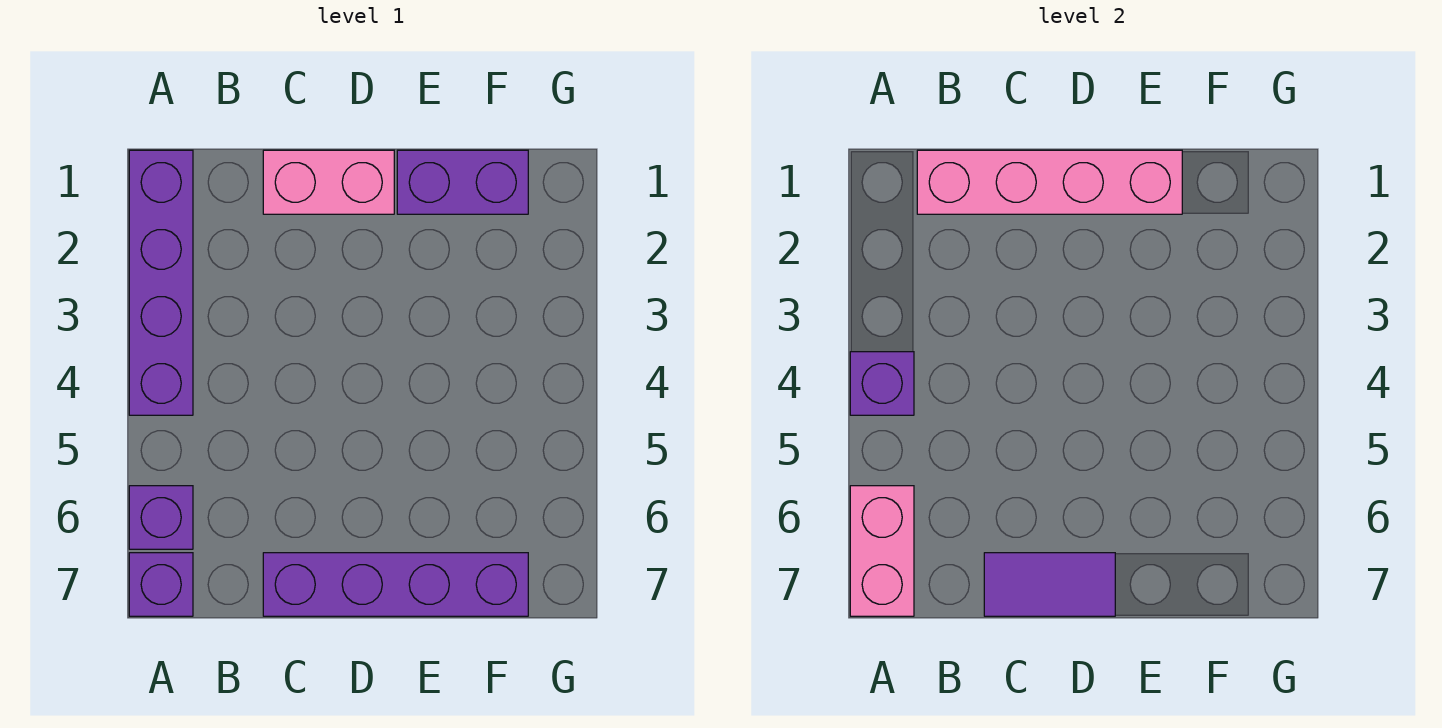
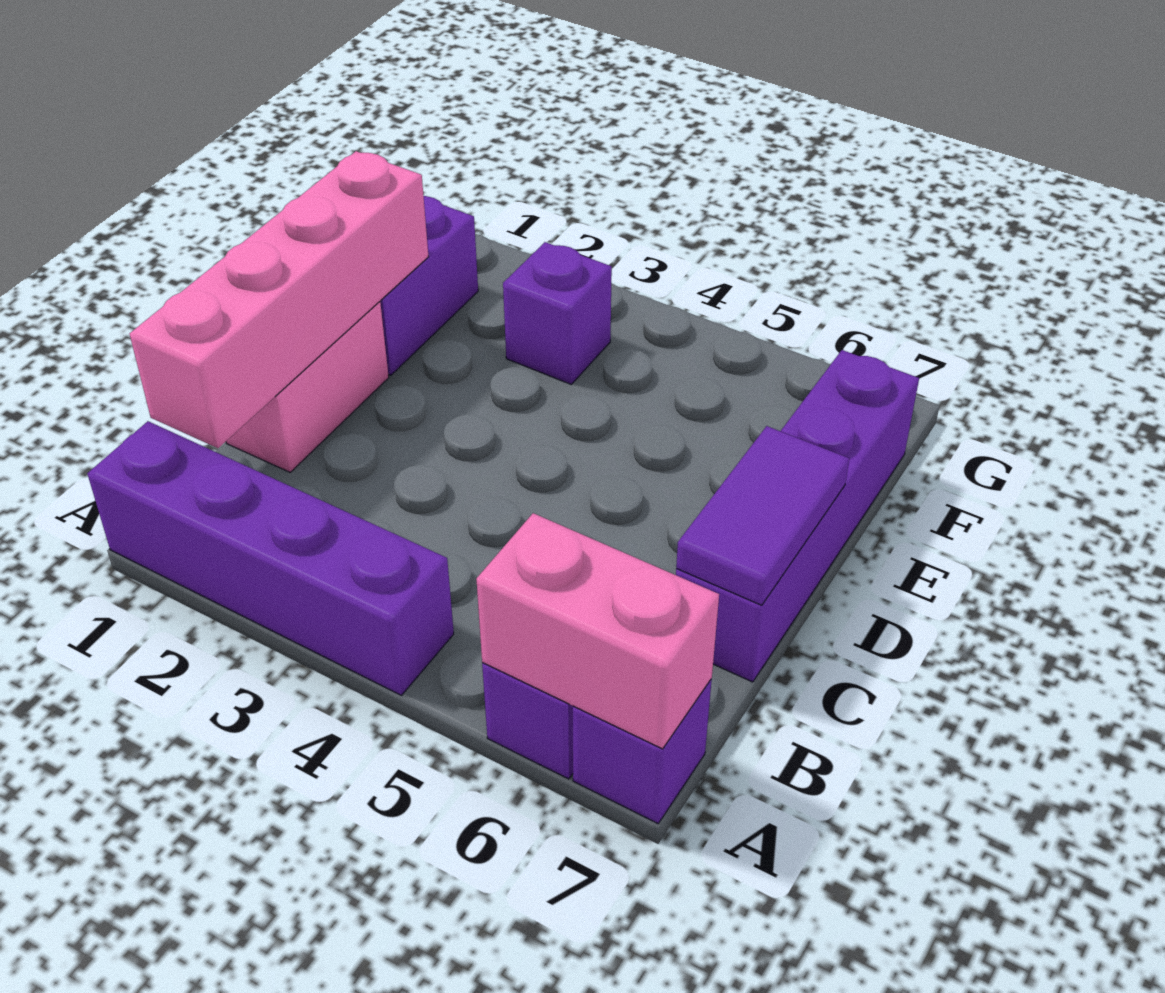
purple brick A4 level 2 -> purple brick F3 level 1

